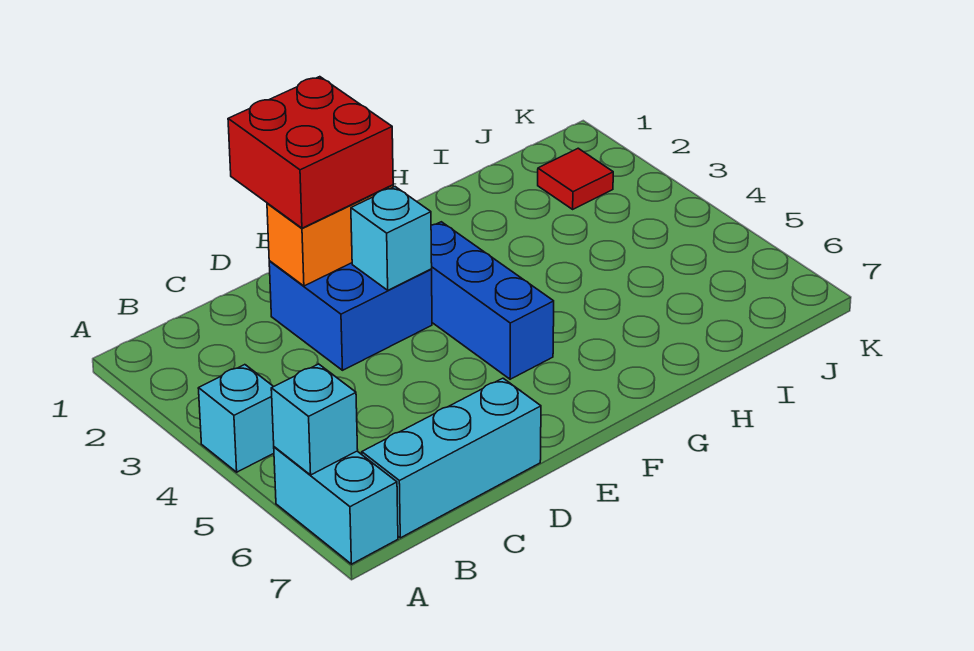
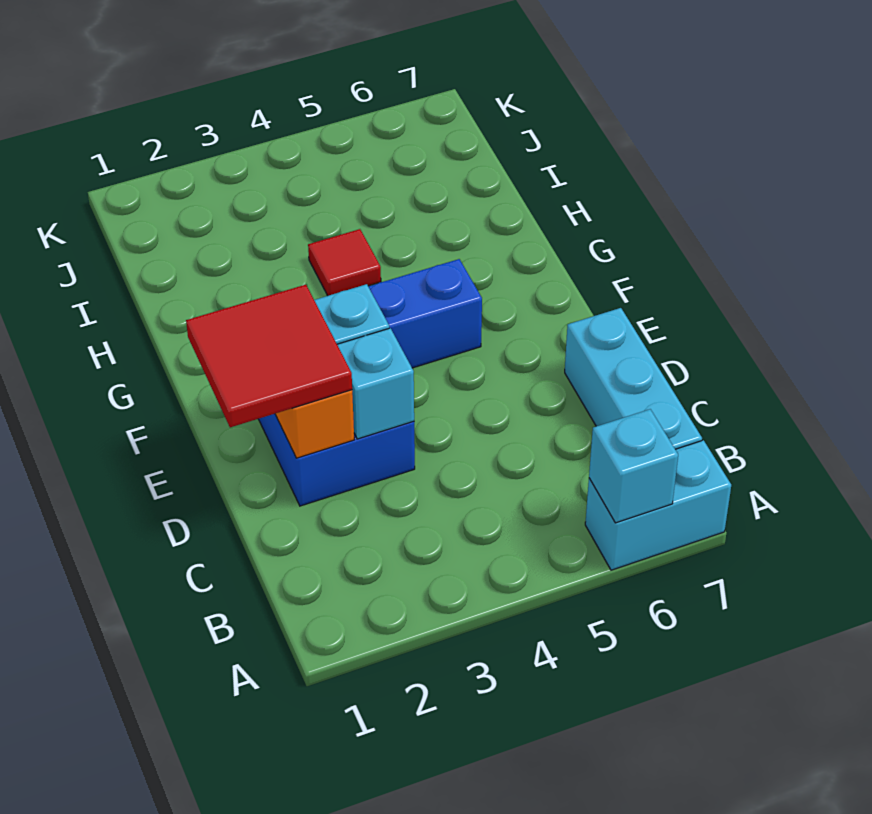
cyan brick A4 level 1 -> cyan brick D3 level 2
red brick D1:E2 level 3 -> red tile D1:E2 level 3
red tile J2 level 1 -> red tile H4 level 1

